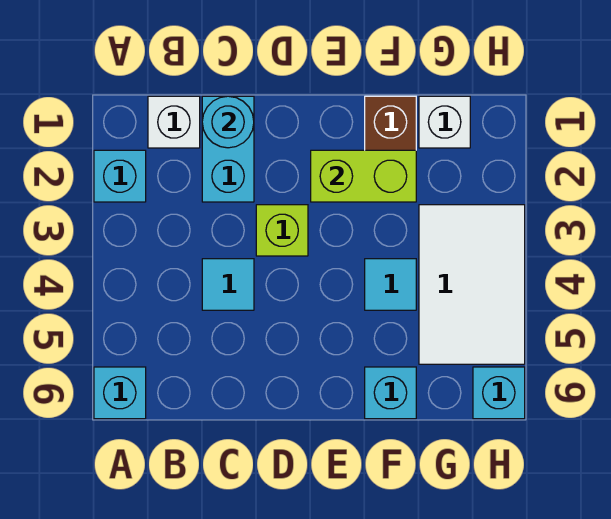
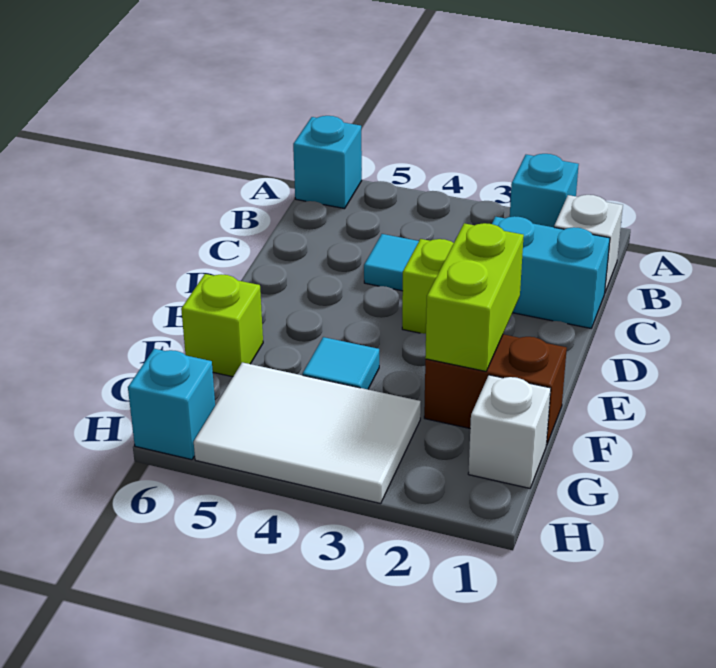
cyan round brick C1 level 2 -> none
cyan brick F6 level 1 -> lime brick F6 level 1

